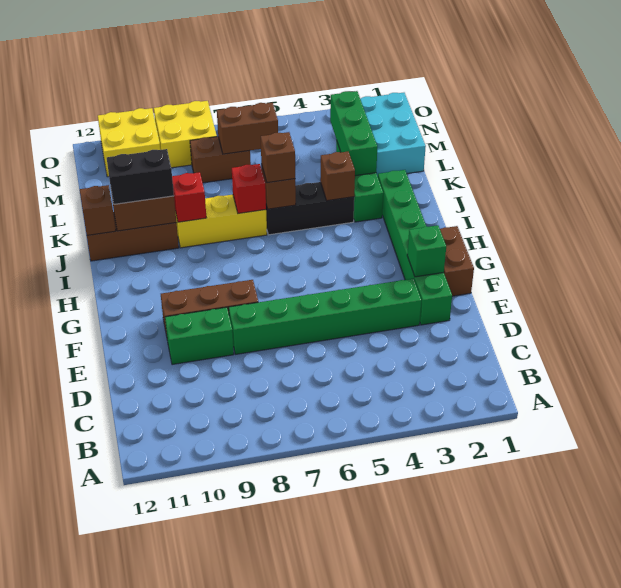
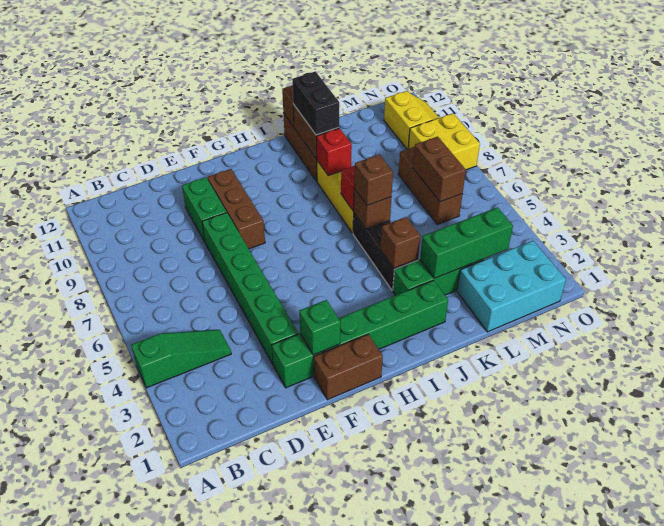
none -> green slope A4:C4 level 1 top A
brown brick M7:M8 level 1 -> brown brick M6:M8 level 1
yellow brick N10:O11 level 1 -> yellow slope N10:O11 level 1 top N

